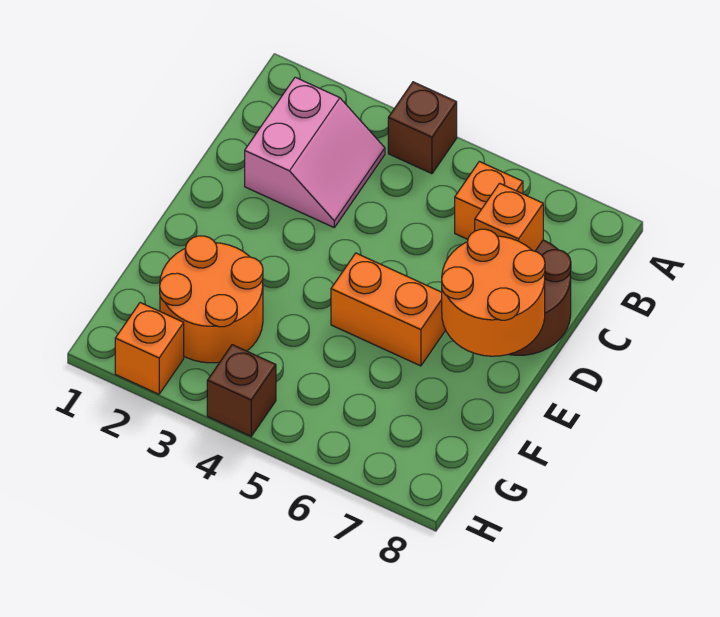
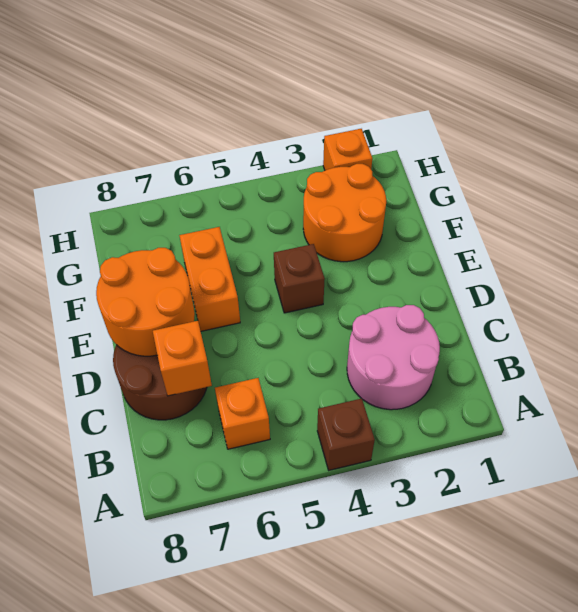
pink slope B2:C3 level 1 top 2 -> pink round brick B2:C3 level 1
orange brick E5:E6 level 1 -> orange brick E6:F6 level 1
brown brick H4 level 1 -> brown brick E4 level 1

